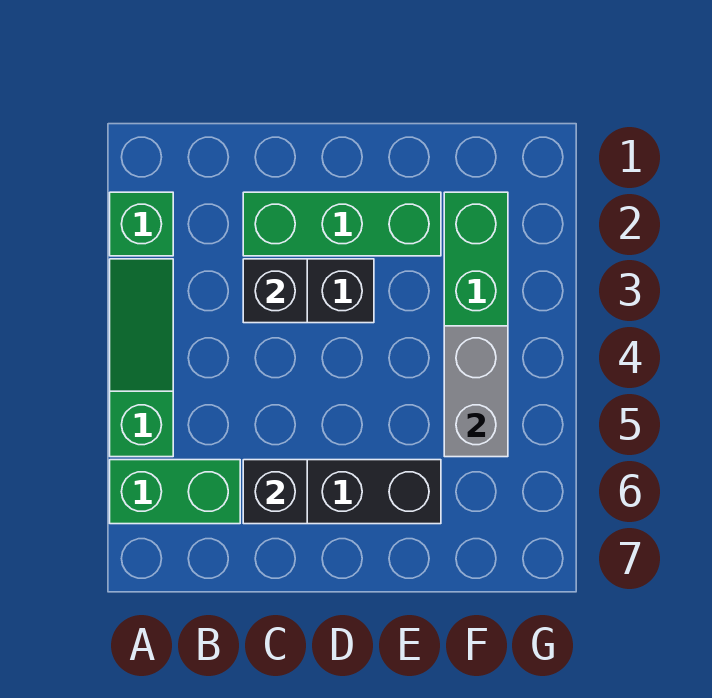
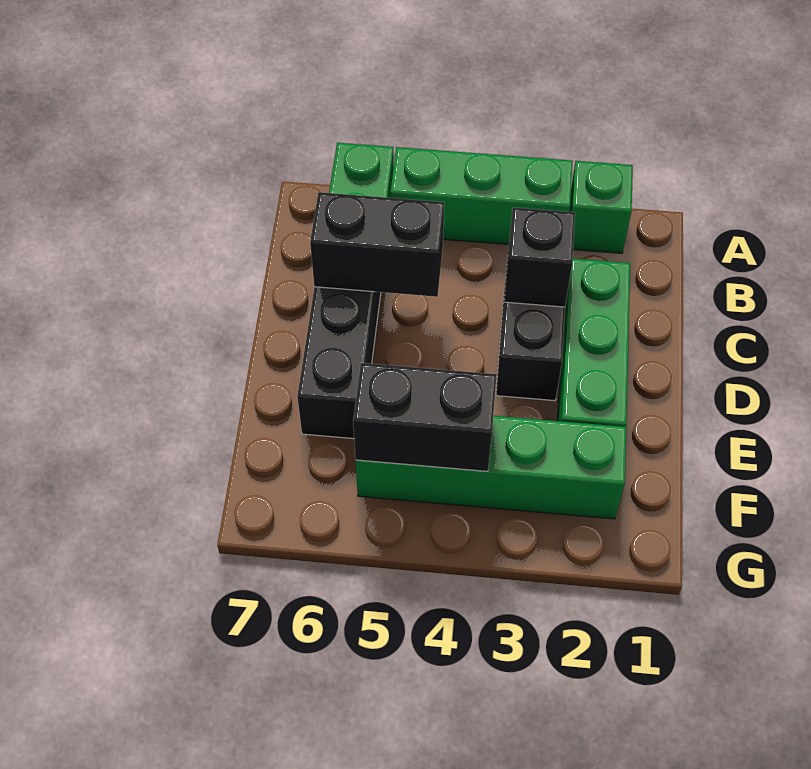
green slope A3:A5 level 1 top 5 -> green brick A3:A5 level 1
black brick C6 level 2 -> black brick C5:C6 level 2
grey brick F4:F5 level 2 -> black brick F4:F5 level 2

